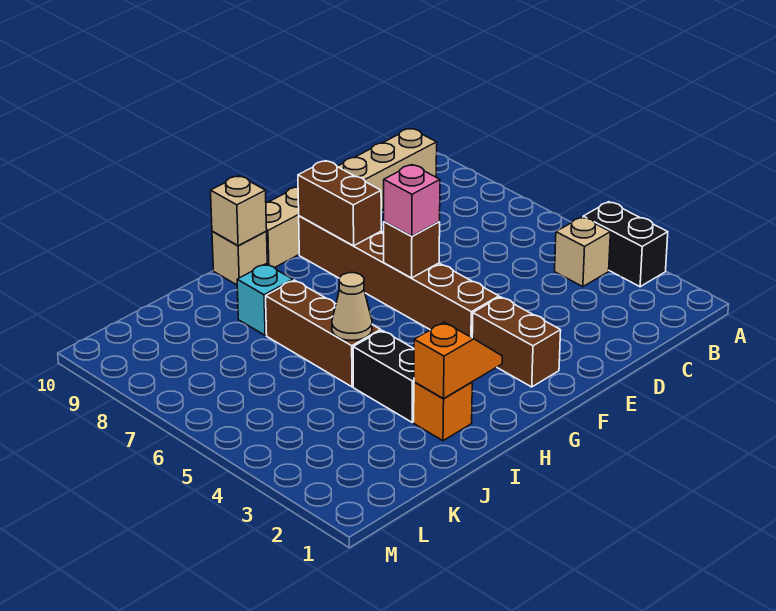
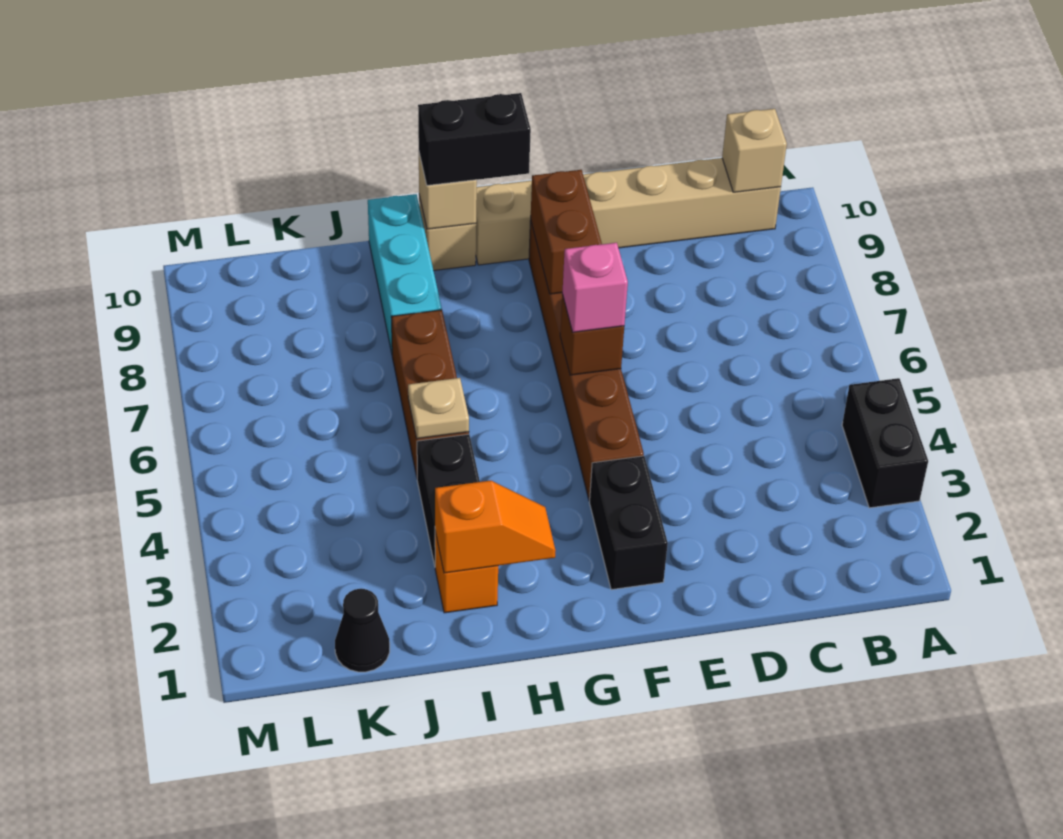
tan brick B4 level 1 -> tan brick B10 level 2
brown brick F2:F3 level 1 -> black brick F2:F3 level 1
none -> black brick G10:H10 level 3
tan cone I5 level 2 -> tan plate I5 level 2
cyan brick I8 level 1 -> cyan brick I8:I10 level 1
none -> black cone K1 level 1

